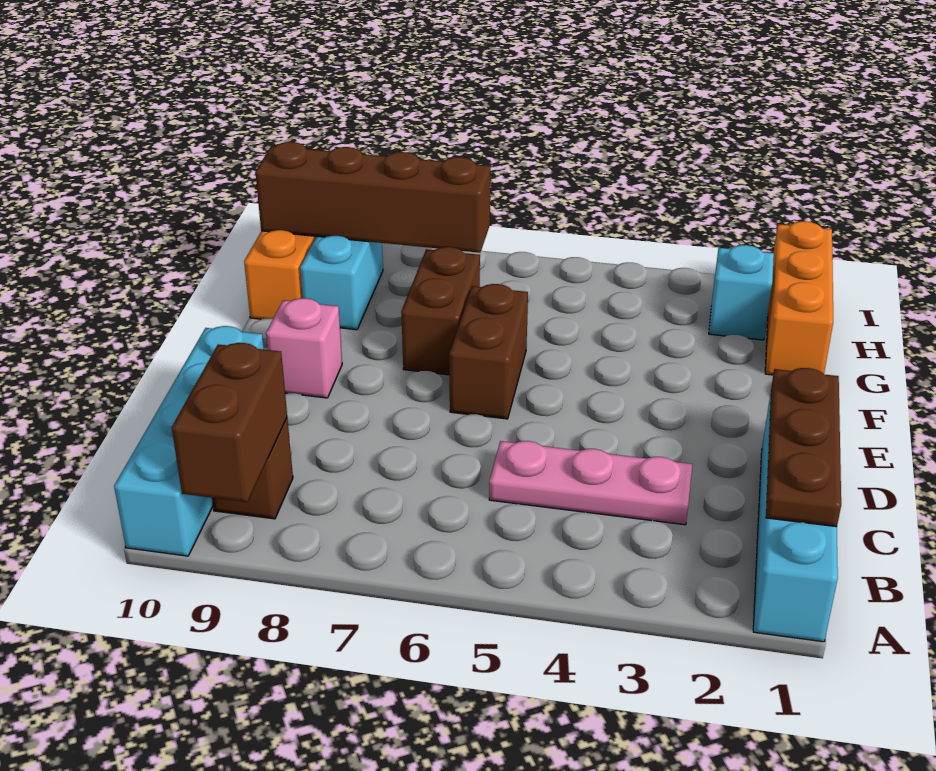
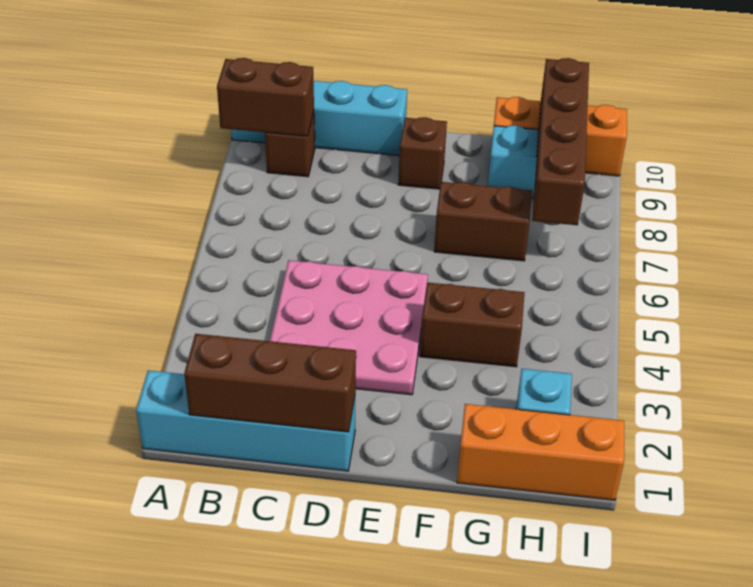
brown plate B1:D1 level 2 -> brown brick B1:D1 level 2
pink plate C3:C5 level 1 -> pink plate C3:E5 level 1
brown brick E6:F6 level 1 -> brown brick F4:G4 level 1
pink brick E9 level 1 -> brown brick E9 level 1

